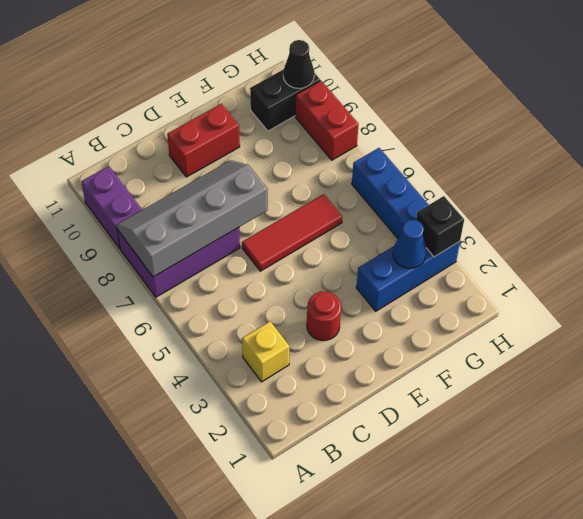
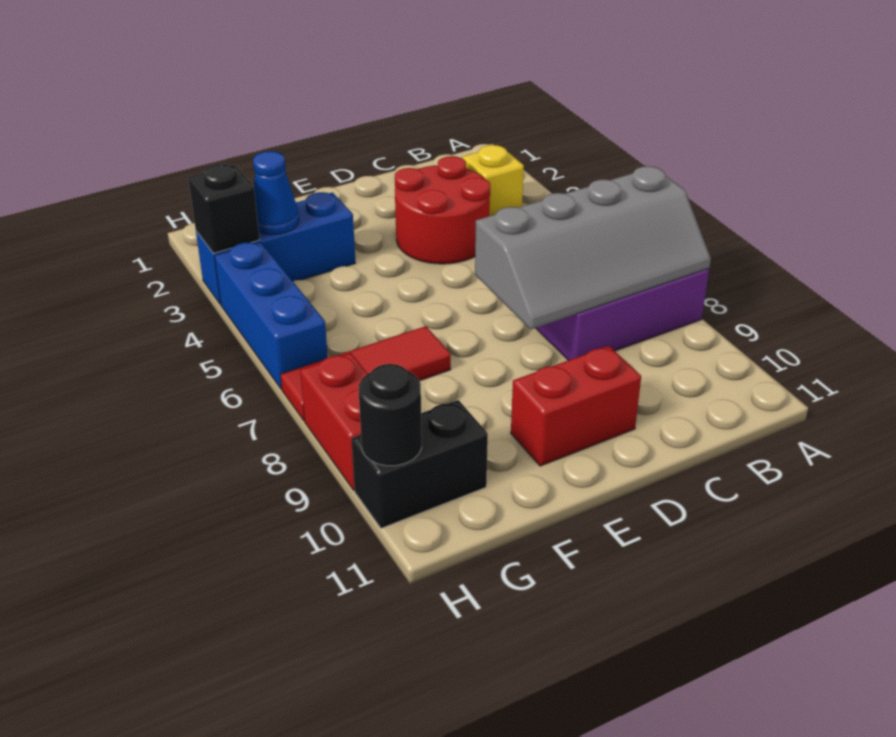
purple brick A9:A10 level 1 -> none
red round brick D3 level 1 -> red round brick C3:D4 level 1
red tile D6:F6 level 1 -> red tile F7:H7 level 1
black cone H10 level 2 -> black round brick H10 level 2

